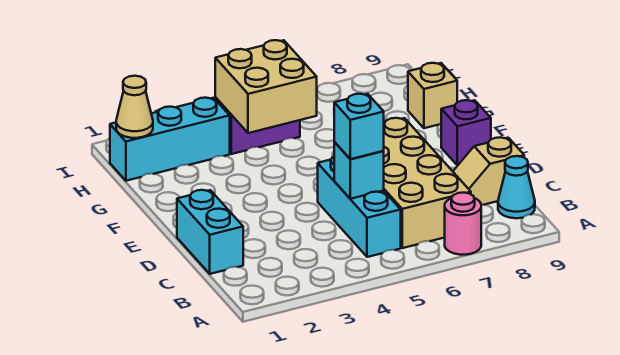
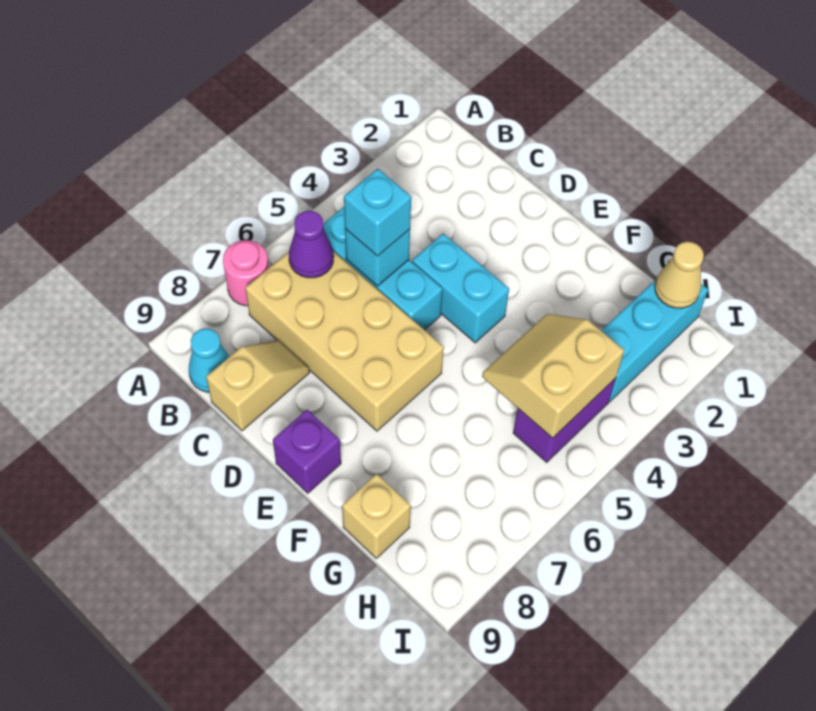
none -> purple cone B6 level 2
cyan brick C1:D1 level 1 -> cyan brick D4:E4 level 1
tan brick G4:H5 level 2 -> tan slope G4:H5 level 2 top H

